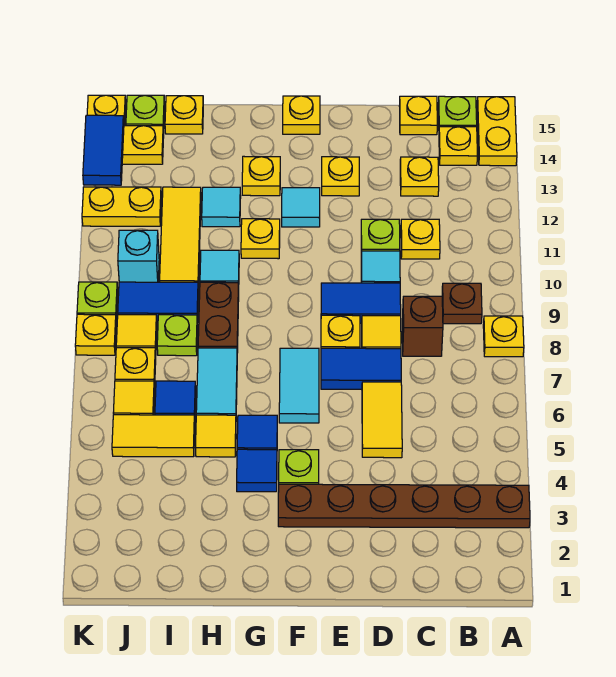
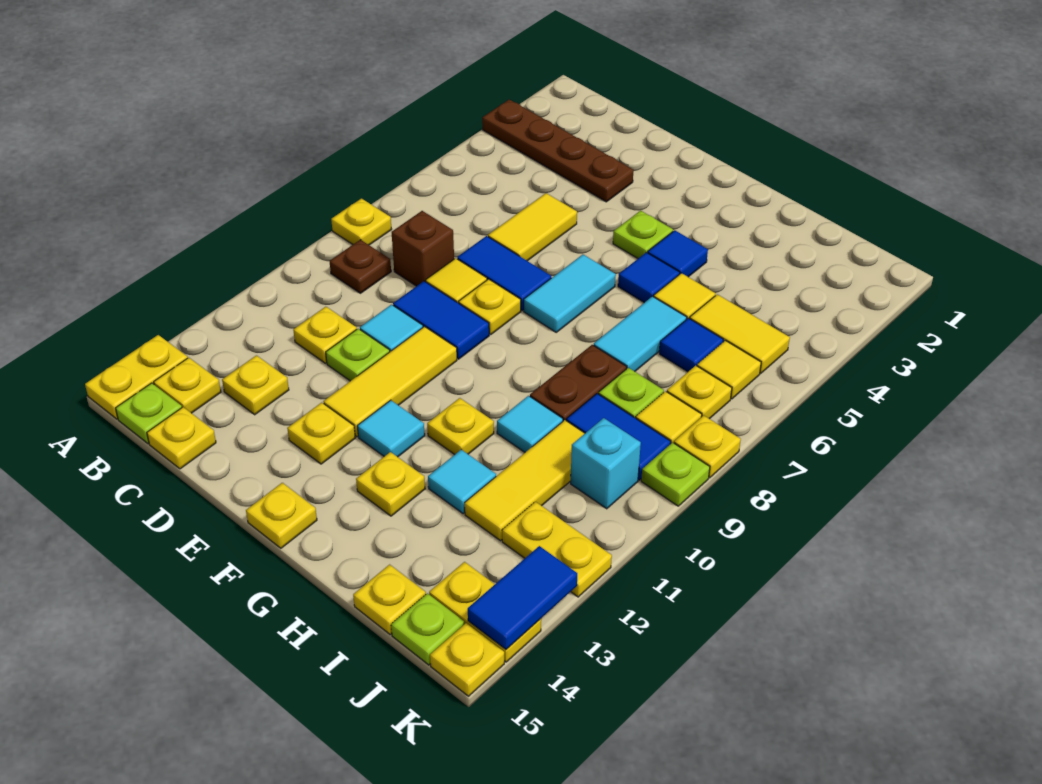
brown plate A3:F3 level 1 -> brown plate A3:D3 level 1
none -> yellow tile E10:E12 level 1

